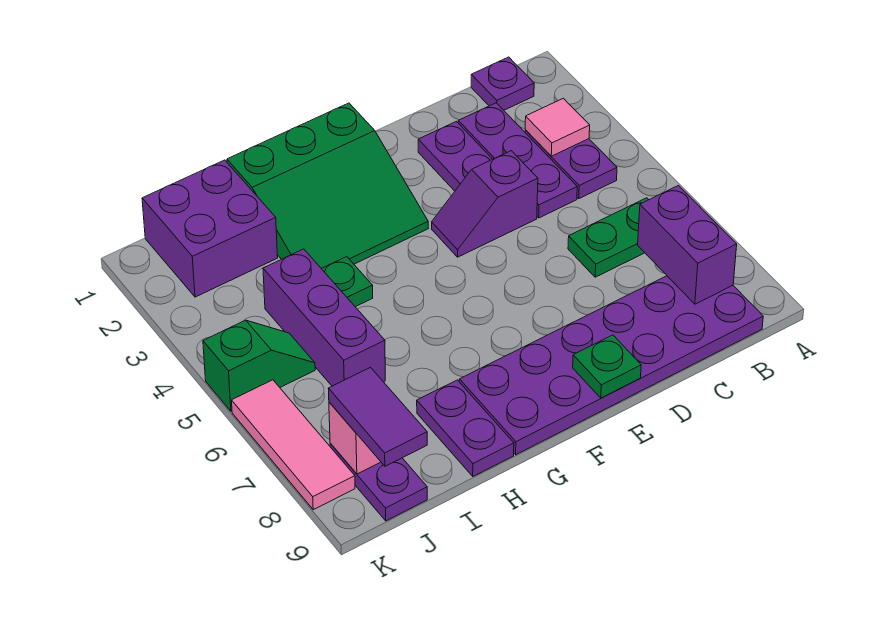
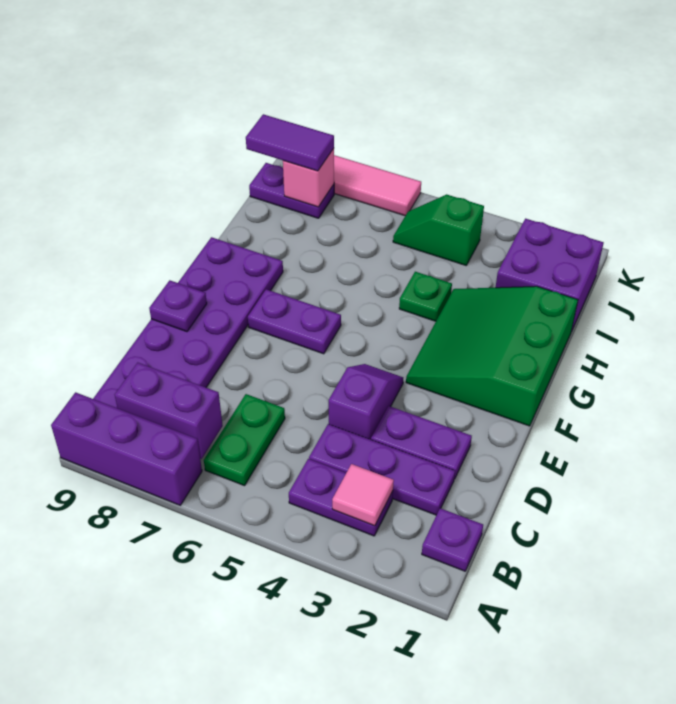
green plate E9 level 2 -> purple plate E9 level 2
purple plate H8:H9 level 1 -> purple plate F6:F7 level 1
purple brick I4:I6 level 1 -> purple brick A7:A9 level 1
green slope J5:K5 level 1 top K -> green slope J4:J5 level 1 top 4

